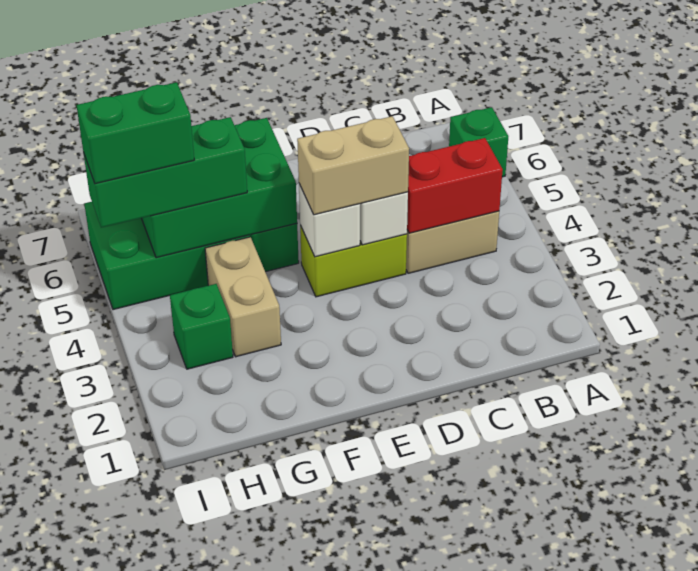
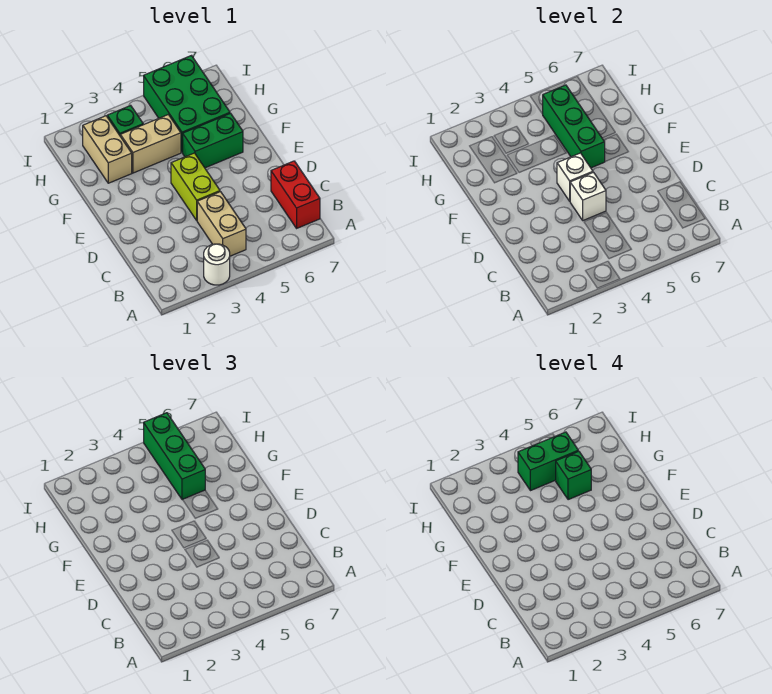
none -> white round brick A3 level 1
green brick A6 level 1 -> green brick G5 level 4
red brick B4:C4 level 2 -> red brick B7:C7 level 1
tan brick D4:E4 level 3 -> tan brick G2:H2 level 1
green brick F5:H6 level 2 -> green brick F5:H5 level 2
green brick H5:I5 level 4 -> green brick H4:H5 level 4

